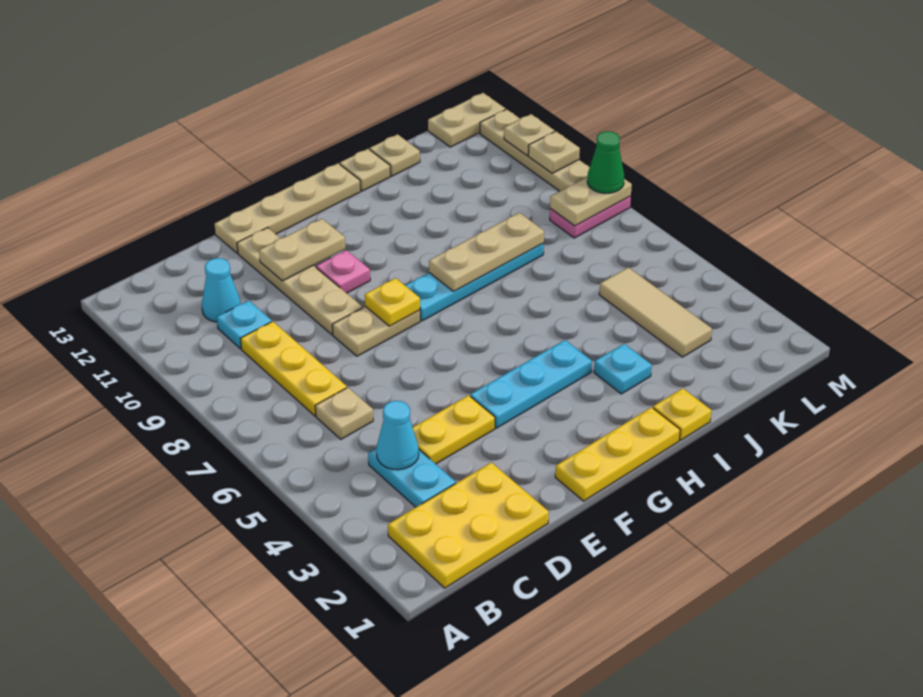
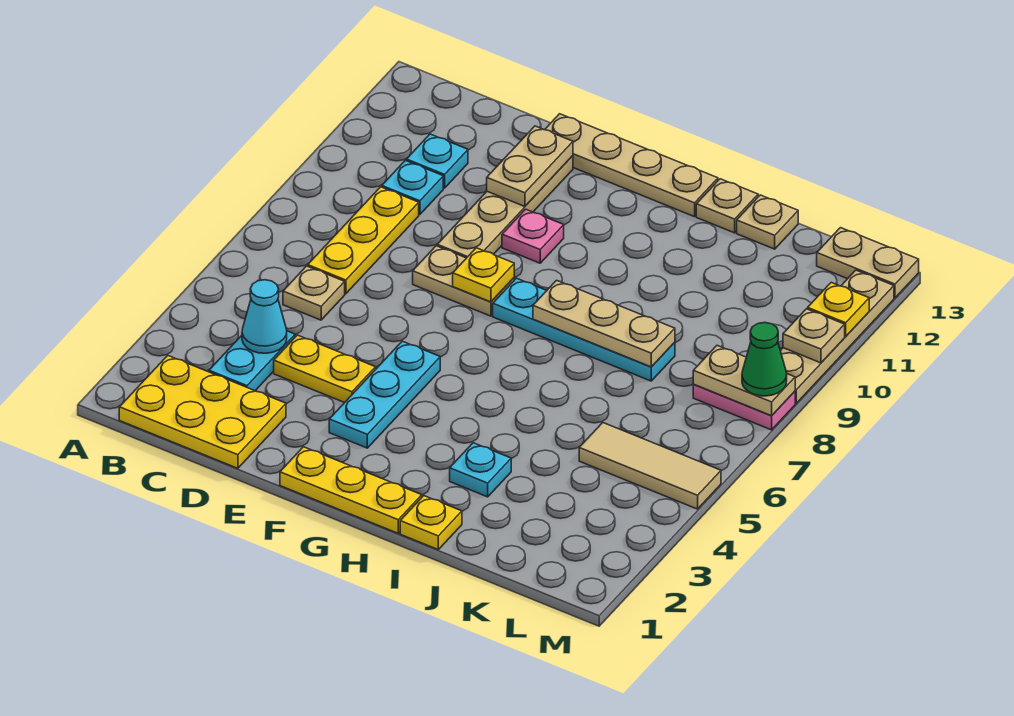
cyan cone C11 level 1 -> cyan plate C11 level 1
tan plate E11:F11 level 2 -> tan plate E11:E12 level 2
cyan plate F4:H4 level 1 -> cyan plate F3:F5 level 1
tan tile K3:K5 level 1 -> tan tile K5:M5 level 1
tan plate M11 level 2 -> yellow plate M11 level 2

